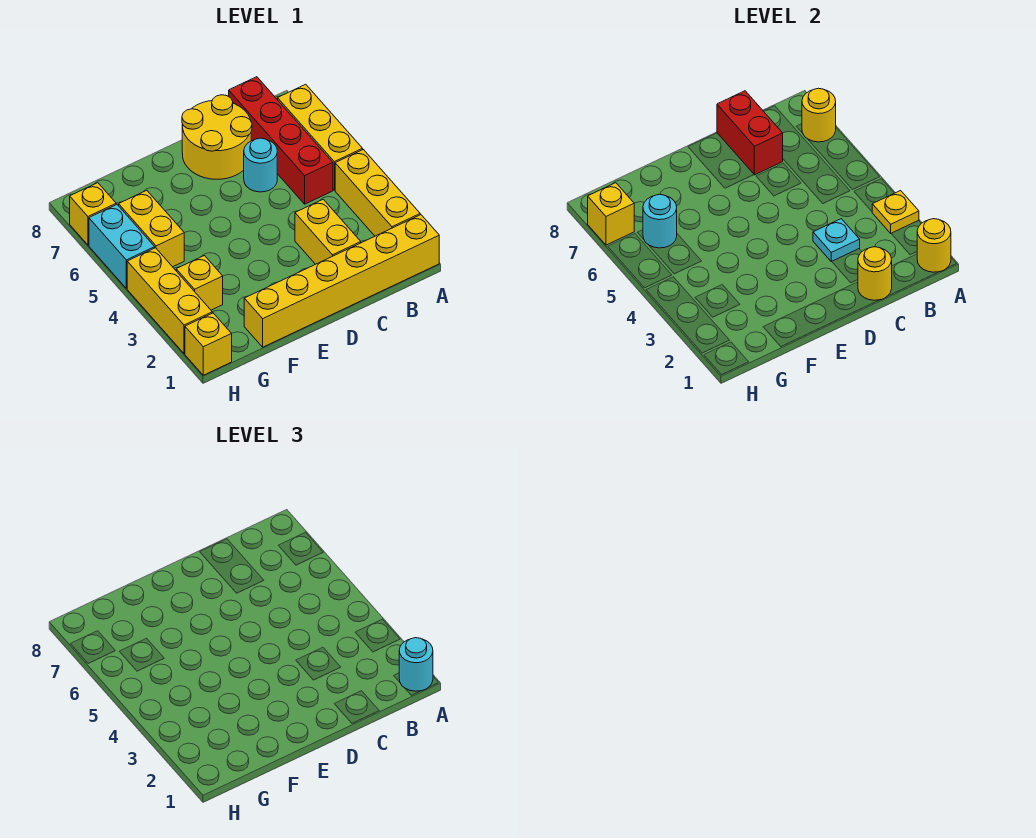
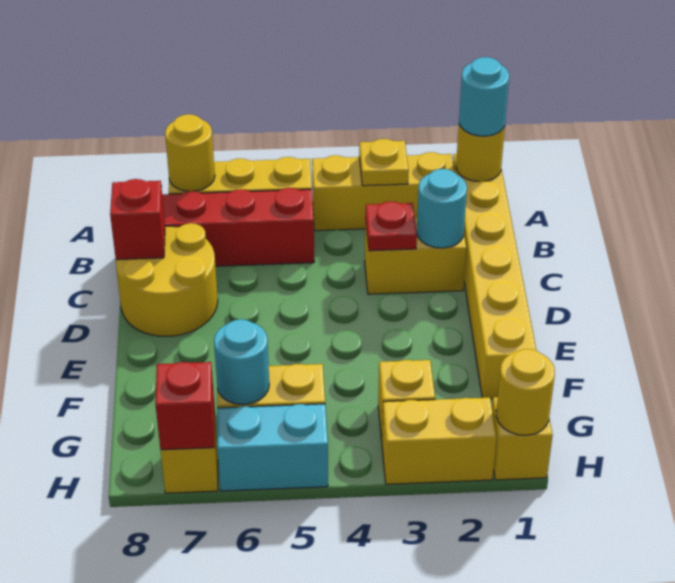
yellow round brick C1 level 2 -> yellow round brick H1 level 2
cyan plate C3 level 2 -> red plate C3 level 2
cyan round brick C6 level 1 -> cyan round brick C2 level 2
red brick C7:C8 level 2 -> red brick C8 level 2
yellow brick H2:H4 level 1 -> yellow brick H2:H3 level 1
yellow brick H7 level 2 -> red brick H7 level 2

